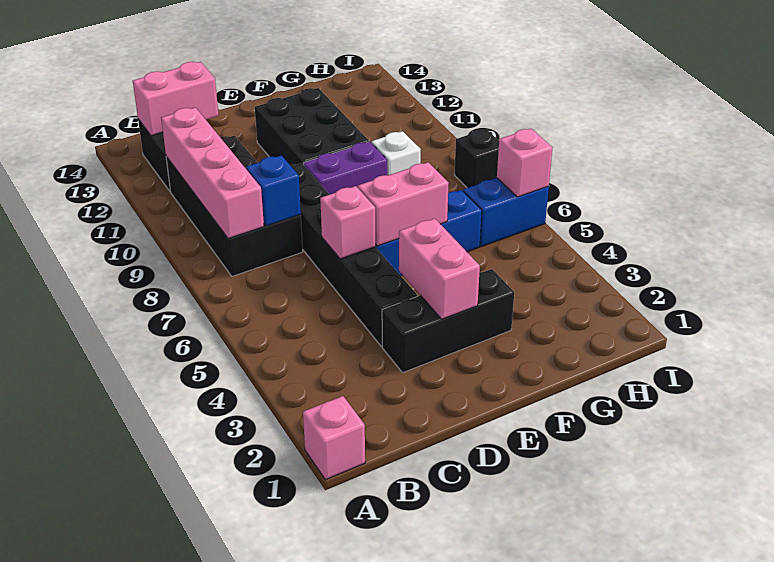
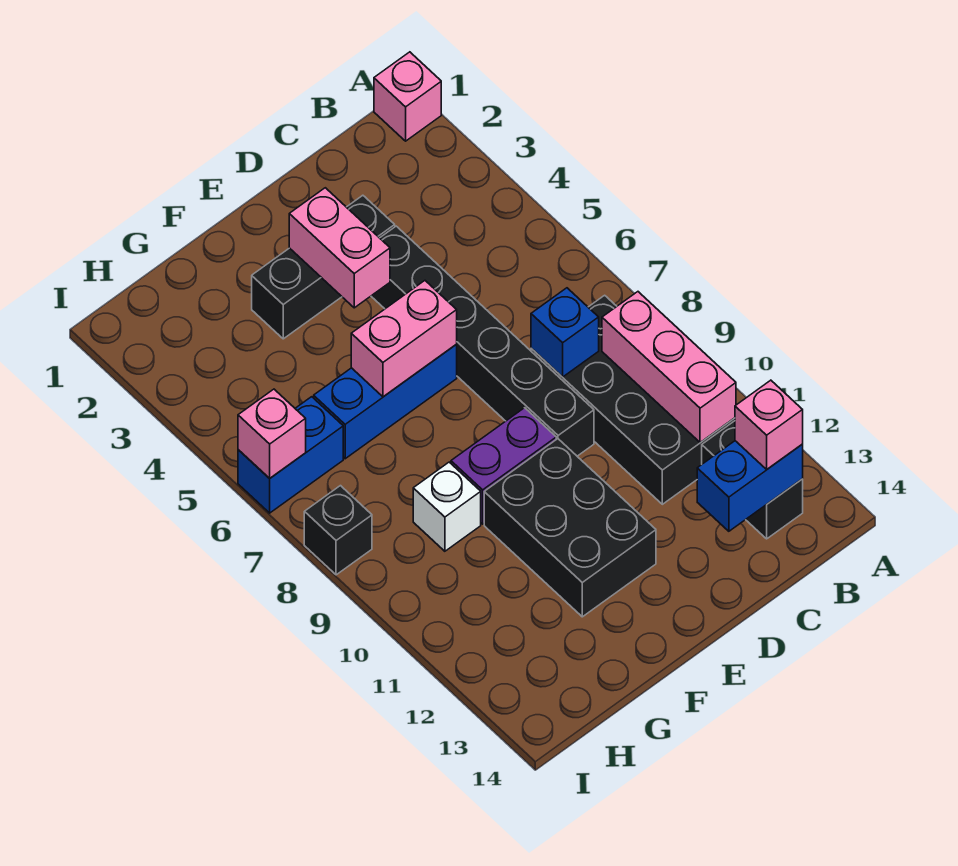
pink brick B8:B11 level 2 -> pink brick B9:B11 level 2
pink brick B13:C13 level 2 -> blue brick B13:C13 level 2
pink brick D6 level 2 -> pink brick B13 level 3

